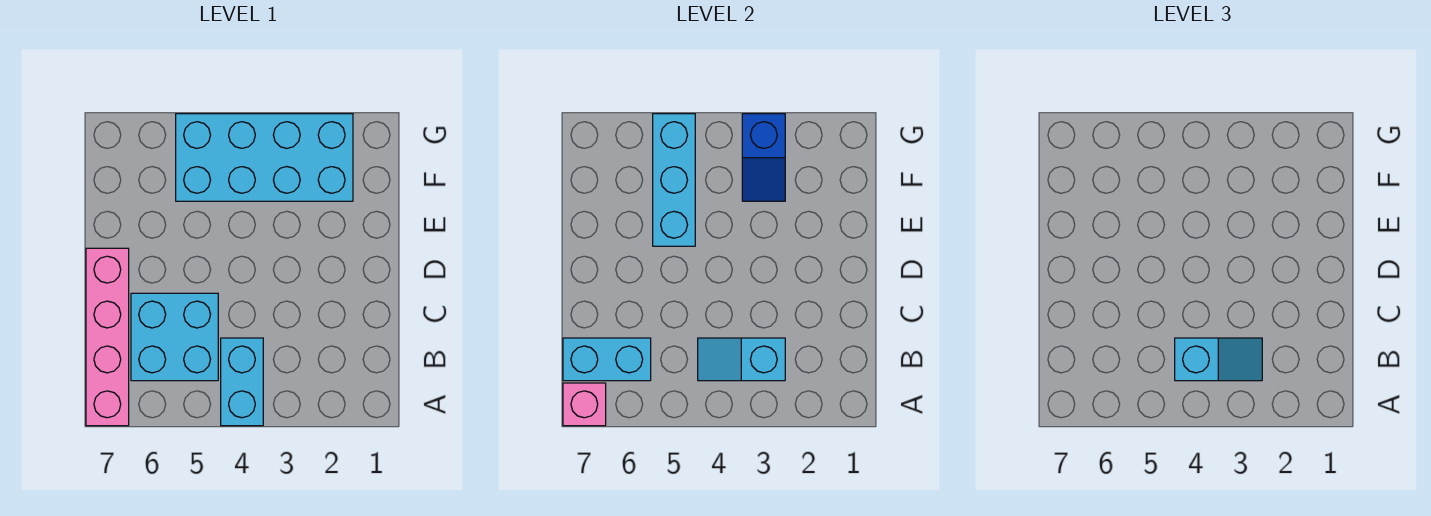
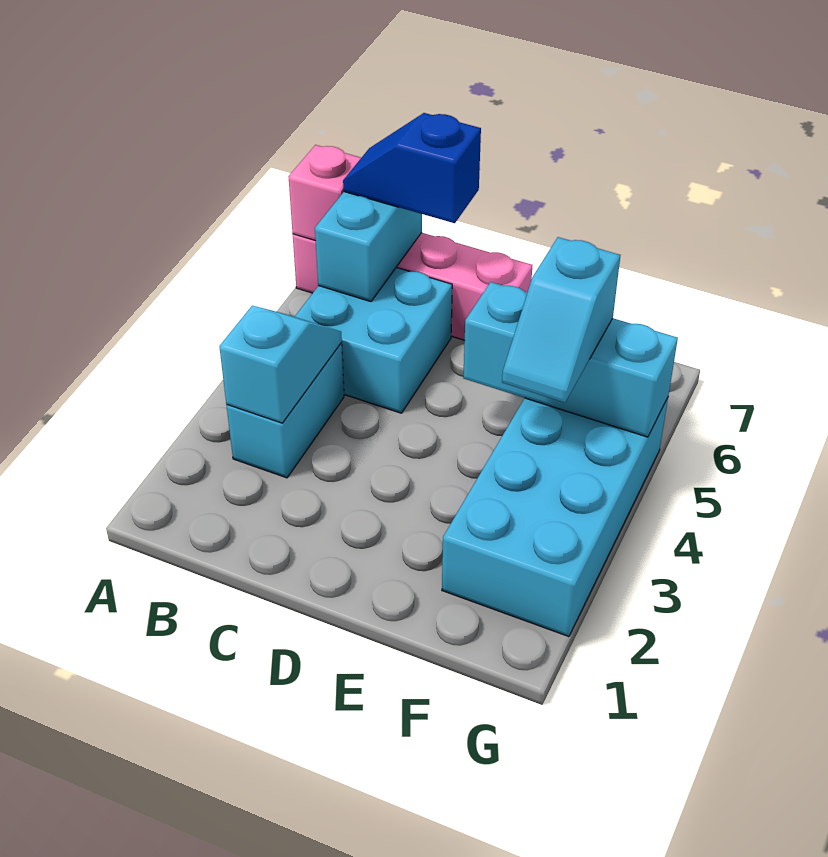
cyan brick A4:B4 level 1 -> cyan brick B3:B4 level 1
cyan slope B3:B4 level 3 top 4 -> cyan slope F4:F5 level 3 top 5
blue slope F3:G3 level 2 top G -> blue slope B7:C7 level 3 top C

